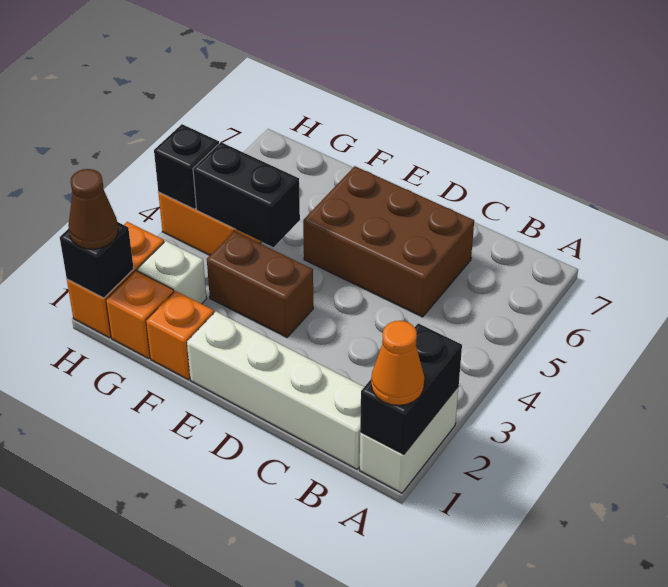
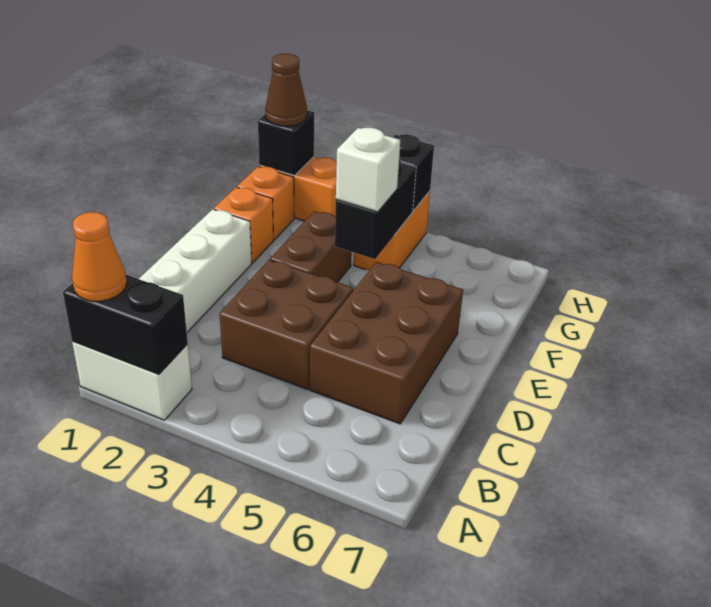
none -> brown brick C3:D4 level 1
white brick G2 level 1 -> white brick F4 level 3

